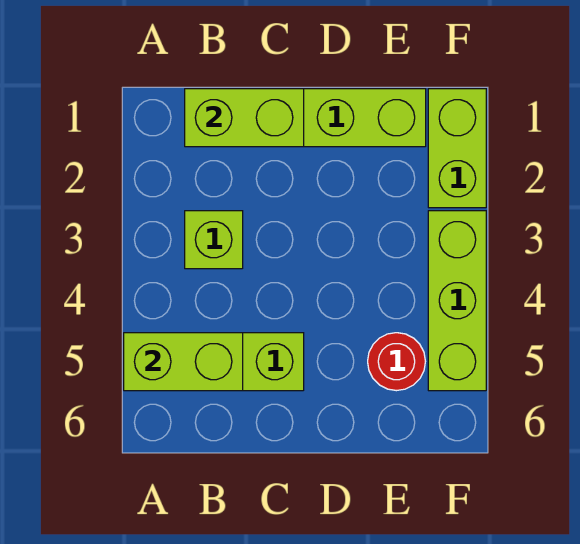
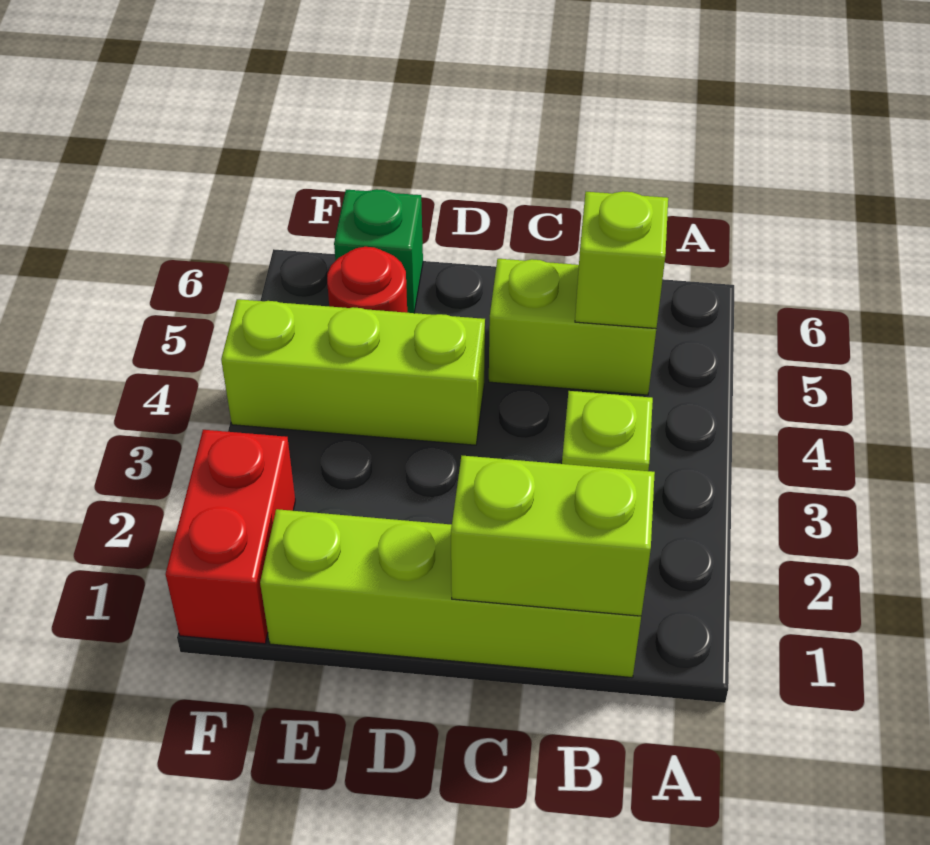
lime brick A5:B5 level 2 -> lime brick B5 level 2
none -> green brick E6 level 1
lime brick F1:F2 level 1 -> red brick F1:F2 level 1
lime brick F3:F5 level 1 -> lime brick D4:F4 level 1

